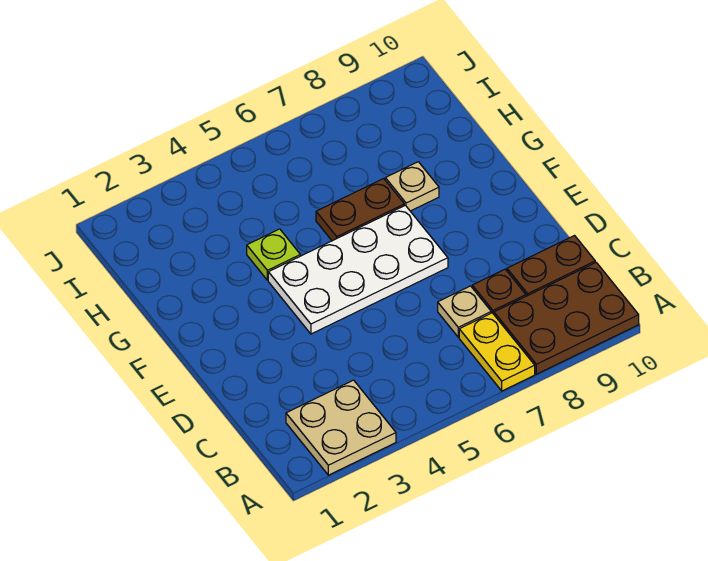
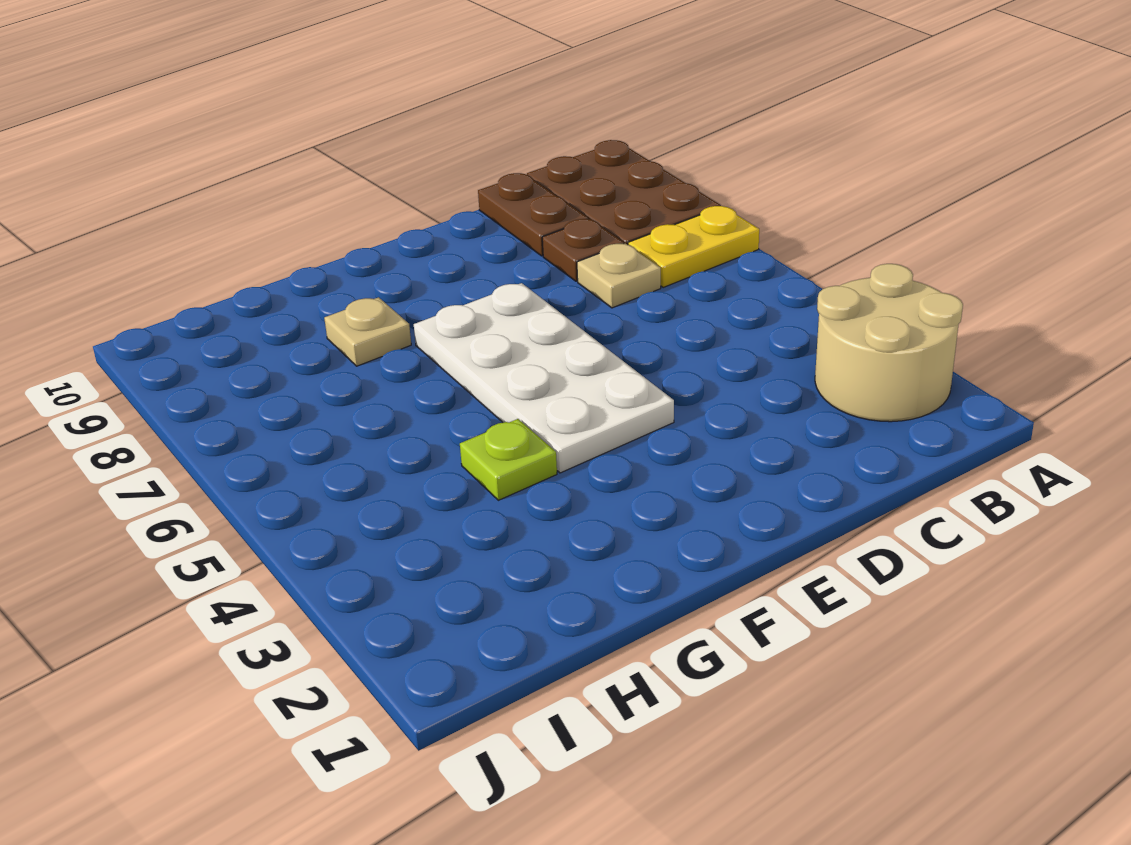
tan plate A2:B3 level 1 -> tan round brick A2:B3 level 1
brown plate G6:G7 level 1 -> none

